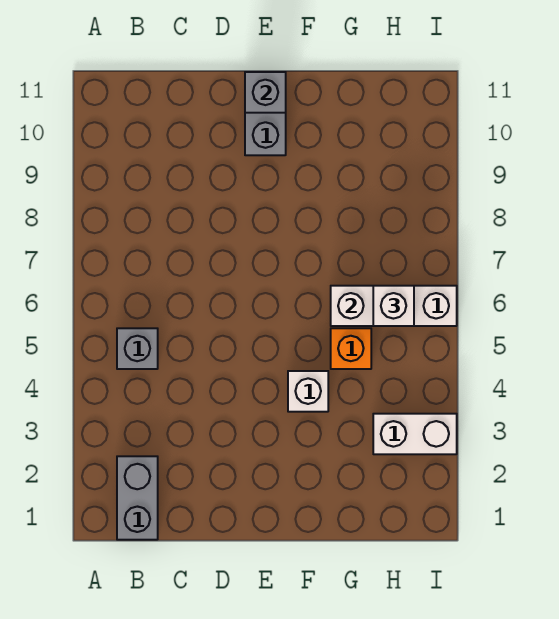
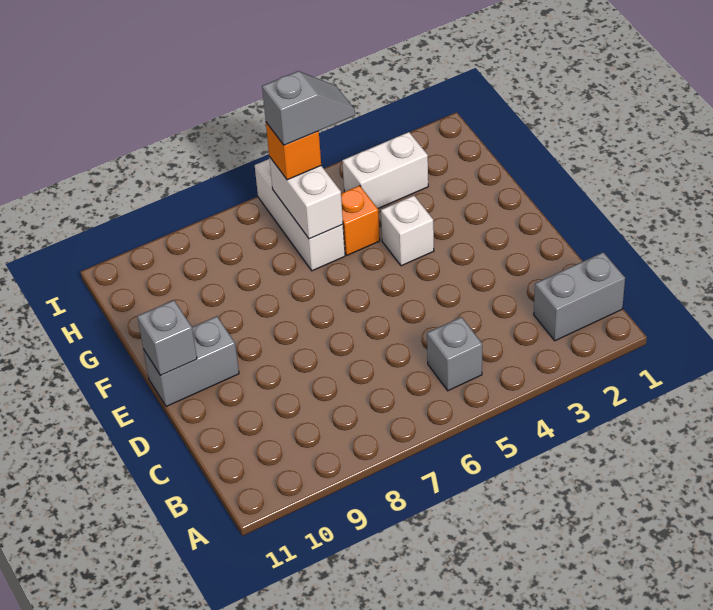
white brick H3:I3 level 1 -> white brick H3:H4 level 1
none -> grey slope H5:H6 level 4 top 6
white brick H6 level 3 -> orange brick H6 level 3

